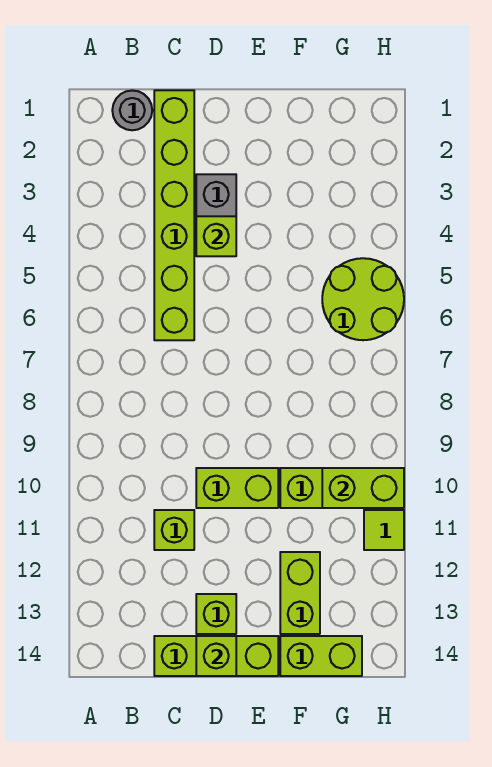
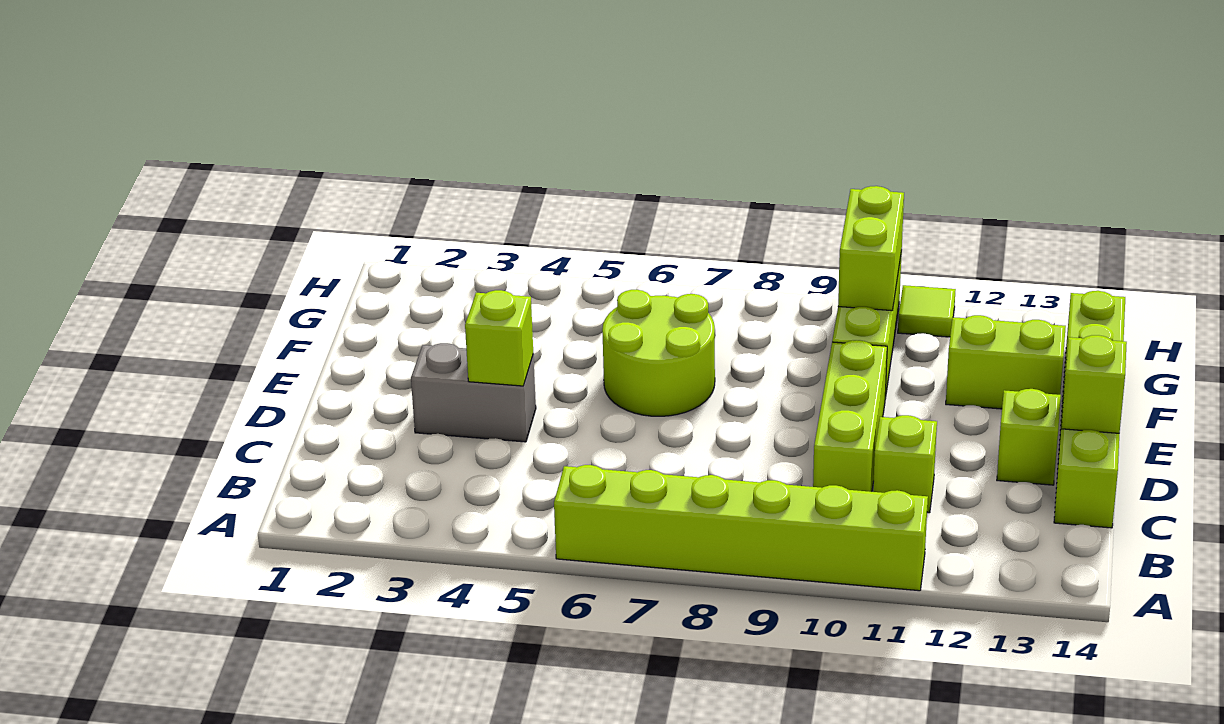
grey round brick B1 level 1 -> none
lime brick C1:C6 level 1 -> lime brick A6:A11 level 1
lime brick D10:E10 level 1 -> lime brick C10:E10 level 1
lime round brick G5:H6 level 1 -> lime round brick E6:F7 level 1

